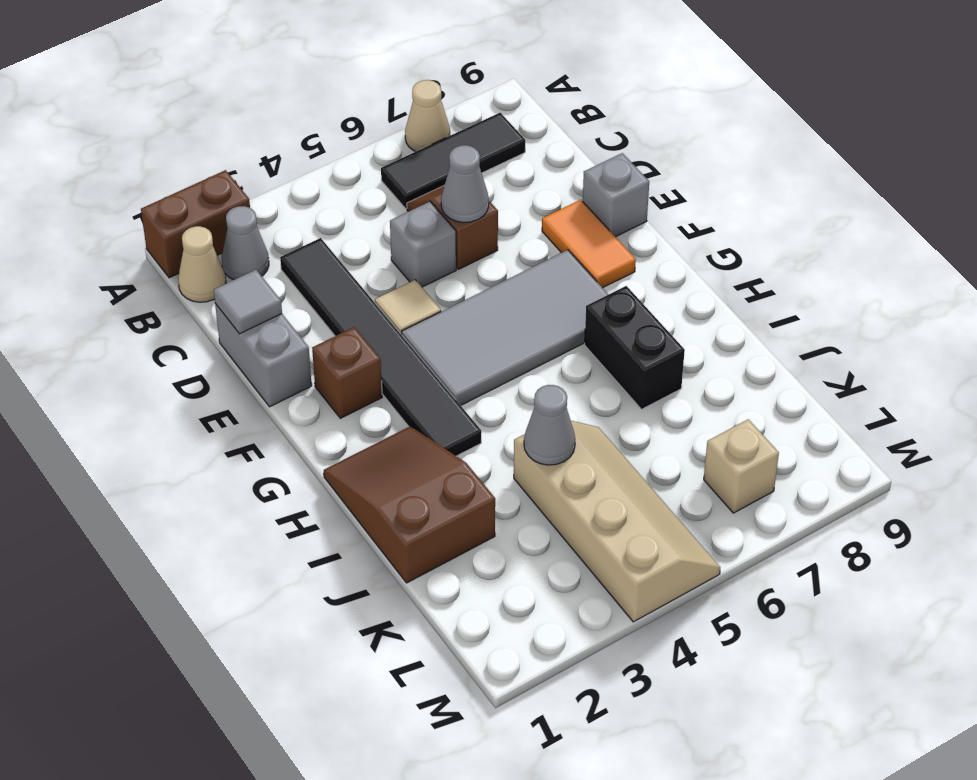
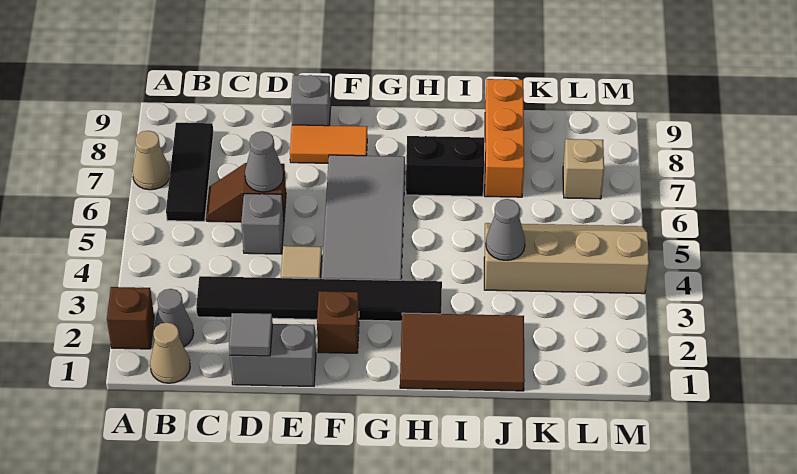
brown brick A1:A2 level 1 -> brown brick A2 level 1
brown slope H1:J2 level 1 top J -> brown tile H1:J2 level 1
none -> orange brick J7:J9 level 1

